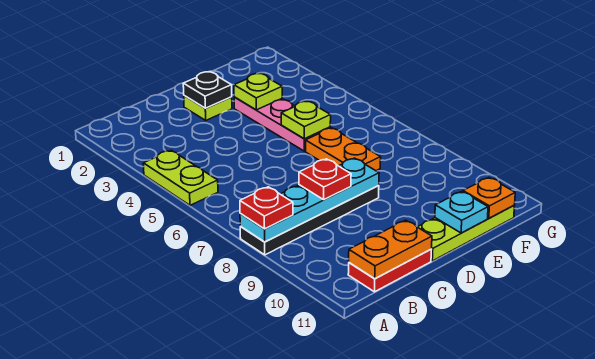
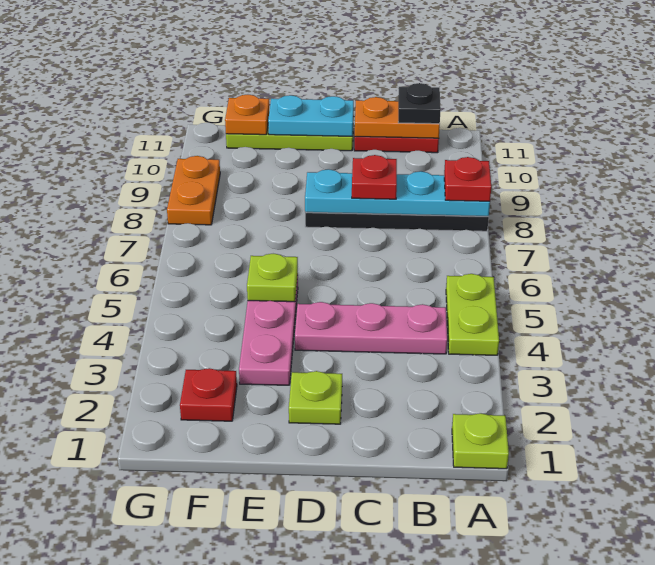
none -> pink plate B4:D4 level 1
black plate D2 level 2 -> black plate B11 level 3
lime plate E3 level 2 -> lime plate A1 level 1
orange plate E6:E7 level 1 -> orange plate G8:G9 level 1
cyan plate E11 level 2 -> cyan plate D11:E11 level 2
none -> red plate F2 level 1

